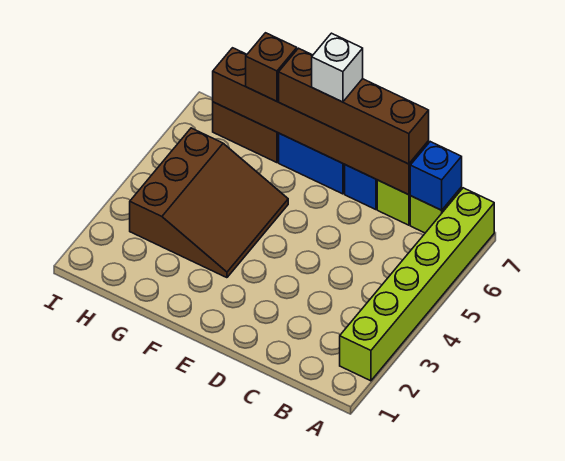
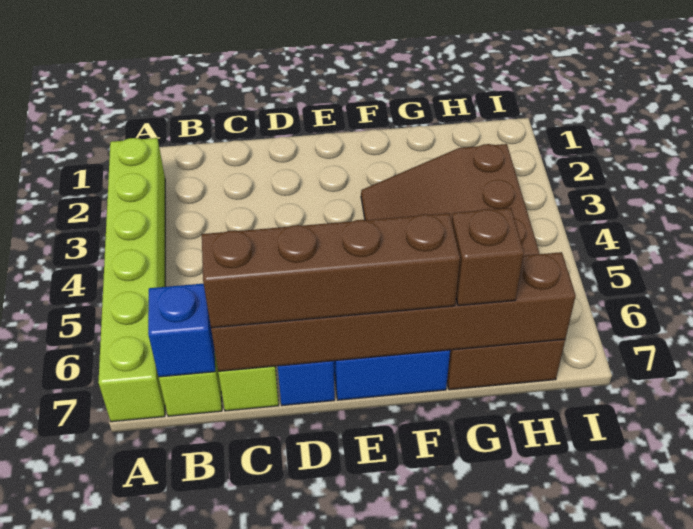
white brick E7 level 4 -> none

